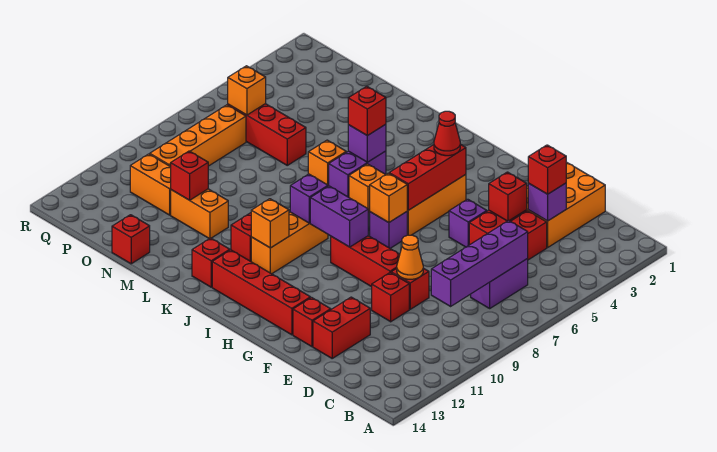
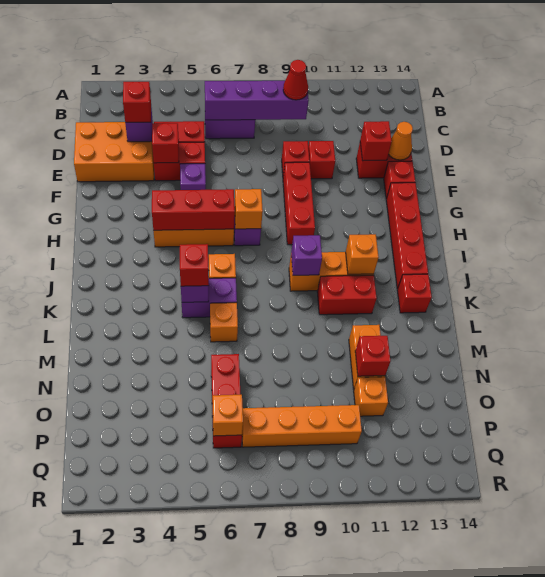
orange cone E9 level 2 -> orange cone E13 level 2
red cone H4 level 3 -> red cone C9 level 3
purple brick H9:I9 level 2 -> none
red brick N14 level 1 -> red brick E12 level 2
orange brick O11:P11 level 1 -> orange brick O11 level 1

